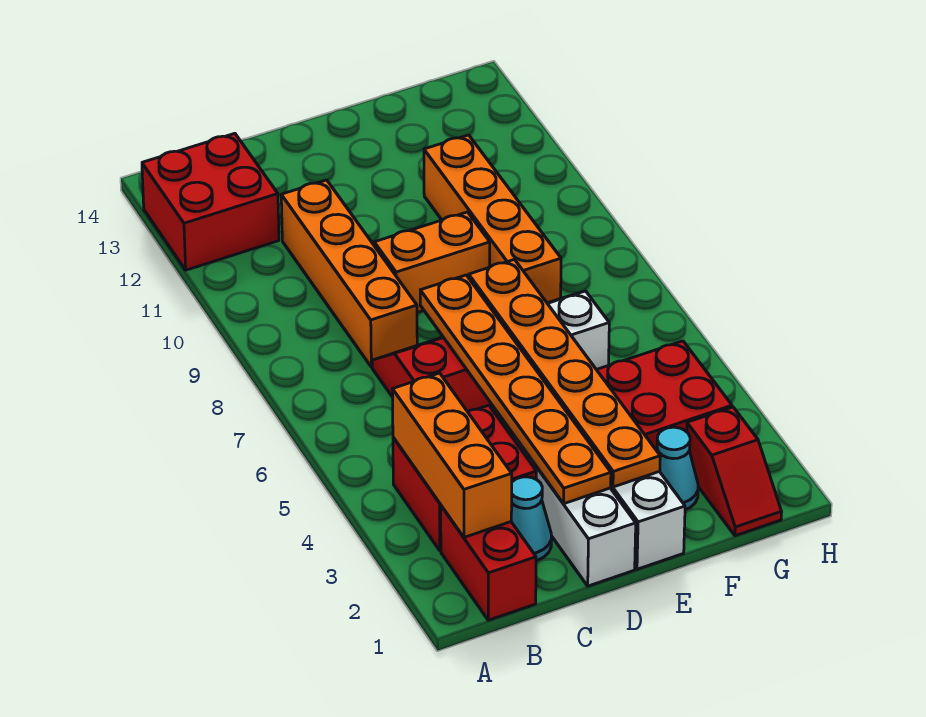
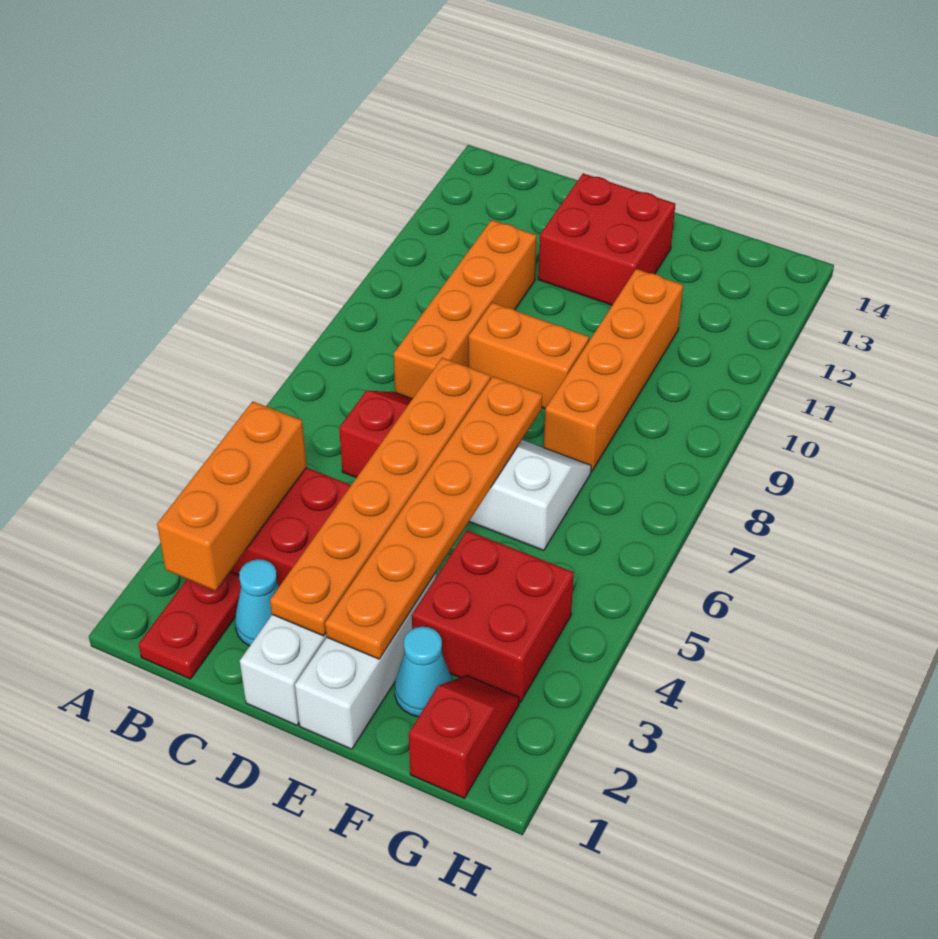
red brick A12:B13 level 1 -> red brick D12:E13 level 1
red brick B1:B2 level 1 -> red plate B1:B2 level 1
red slope G1:G2 level 1 top 2 -> red slope G1:G2 level 1 top 1

